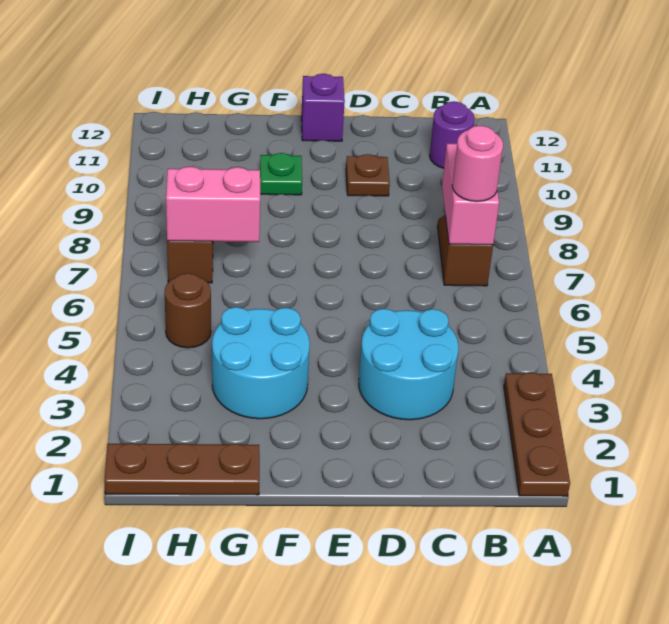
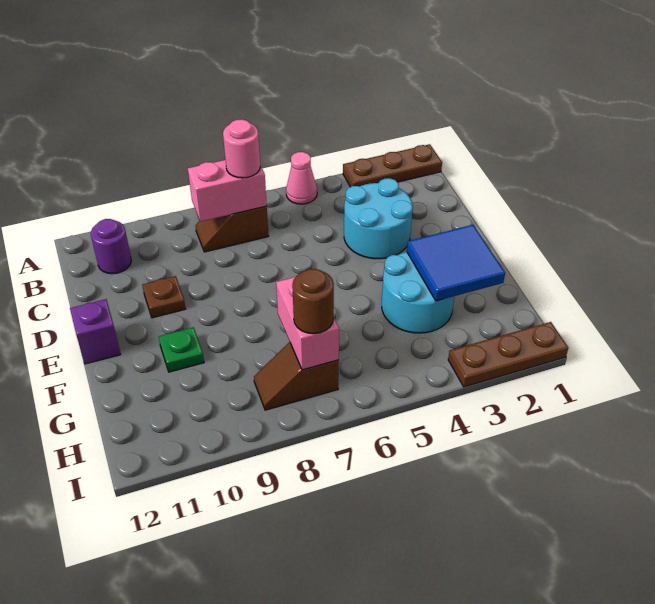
none -> pink cone A5 level 1
none -> blue tile F2:G3 level 2
brown plate G1:I1 level 1 -> brown plate I1:I3 level 1
brown round brick H5 level 1 -> brown round brick H7 level 3

